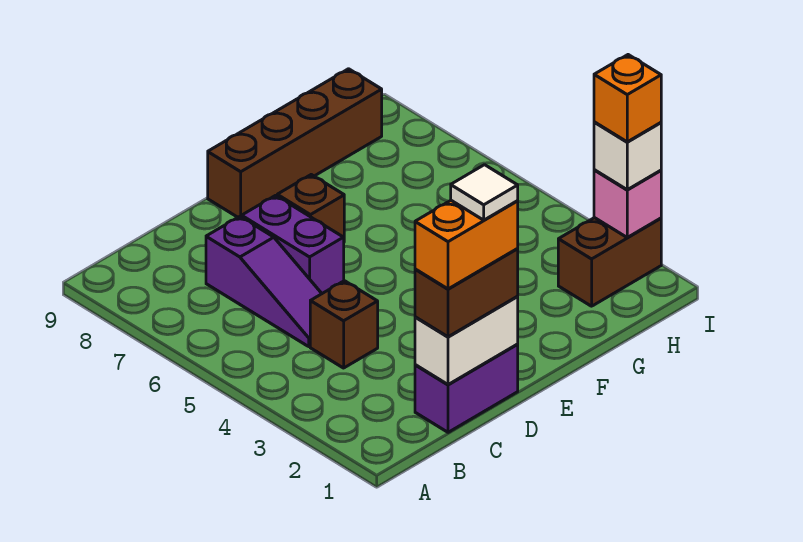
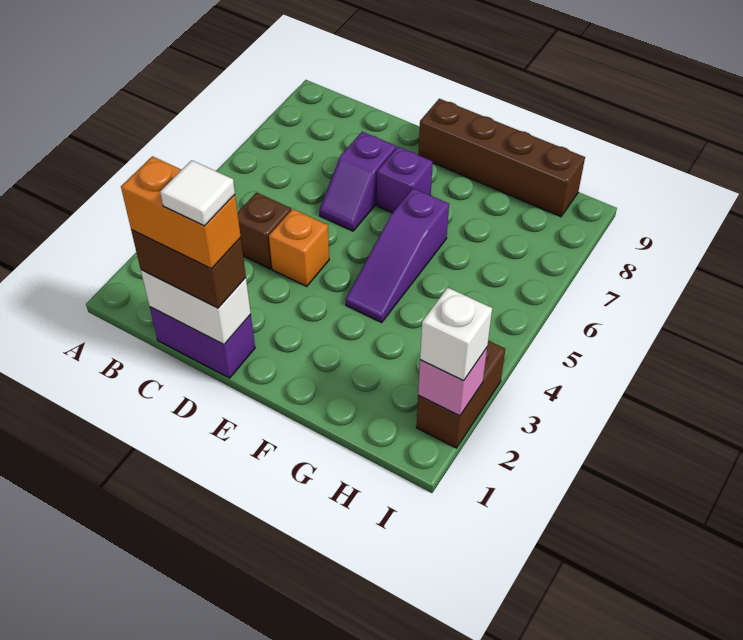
purple slope C5:C7 level 1 top 7 -> purple slope F4:F6 level 1 top 6
purple brick D6:D7 level 1 -> purple slope D6:D7 level 1 top 7
brown brick E7 level 1 -> purple brick E7 level 1
brown brick H2:I2 level 1 -> brown brick I2:I3 level 1
orange brick I2 level 4 -> orange brick D4 level 1

